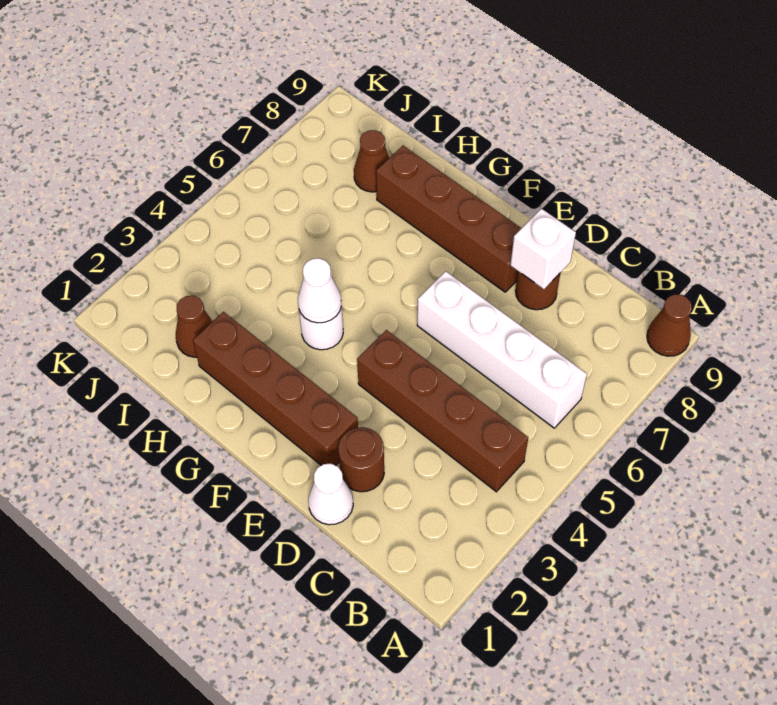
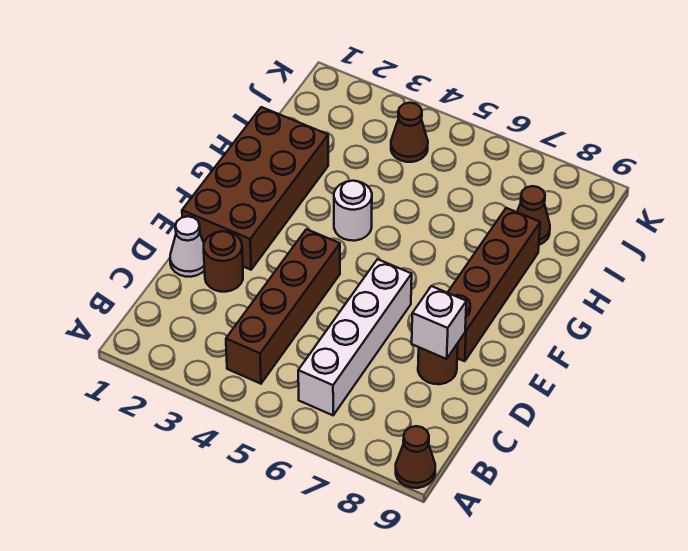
brown brick E2:H2 level 1 -> brown brick E1:H2 level 1
white cone G4 level 2 -> none
brown cone I2 level 1 -> brown cone J4 level 1

